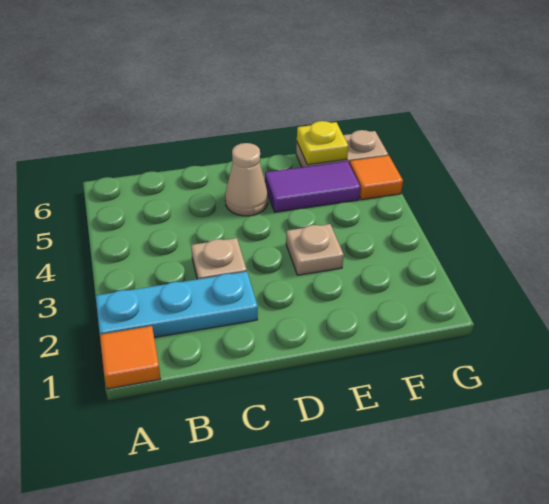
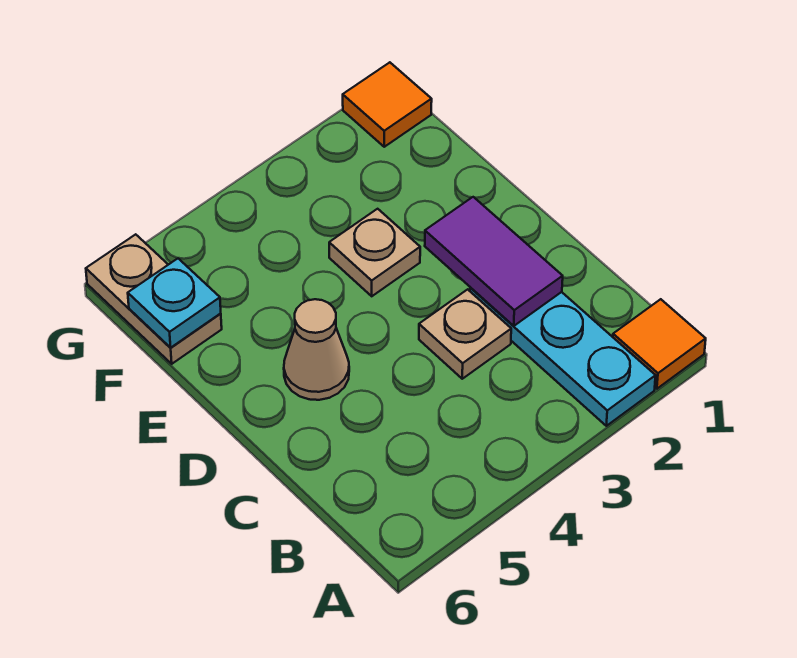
purple tile E5:F5 level 1 -> purple tile C2:D2 level 2
yellow plate F6 level 2 -> cyan plate F6 level 2
orange tile G5 level 1 -> orange tile G1 level 1

